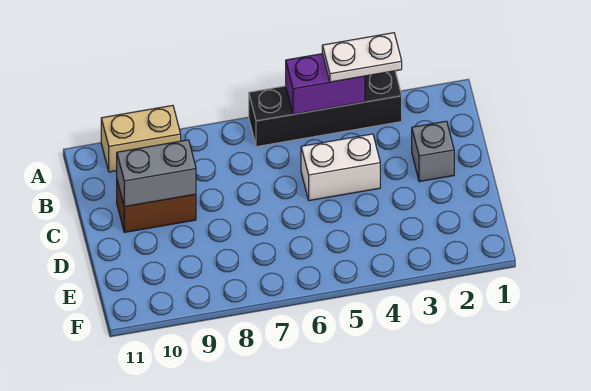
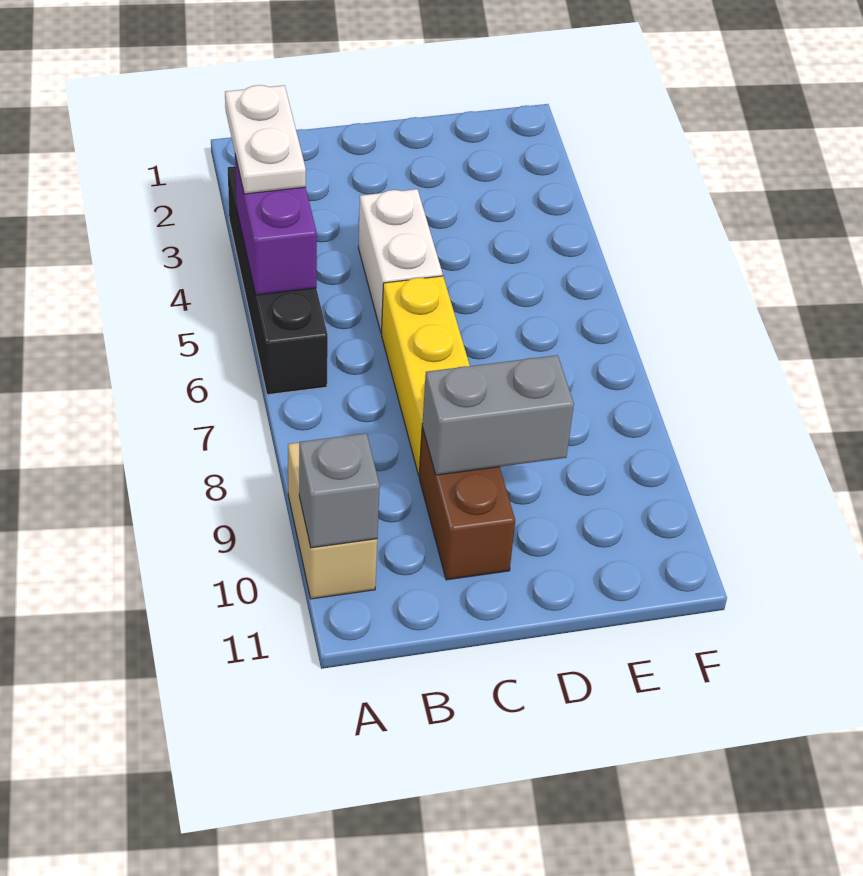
grey brick C2 level 1 -> grey brick A10 level 2
none -> yellow brick C6:C8 level 1
grey brick C9:C10 level 2 -> grey brick C9:D9 level 2

